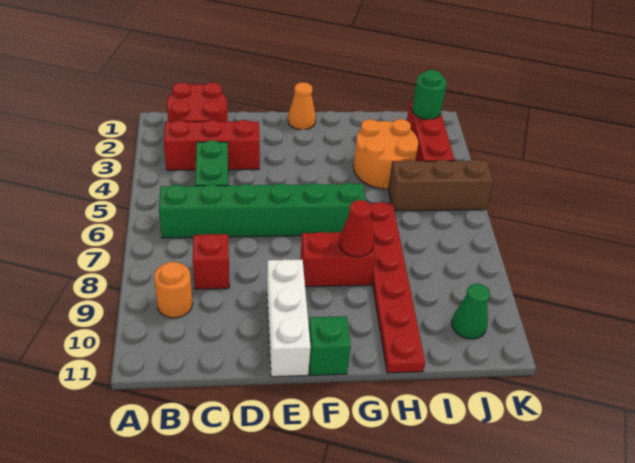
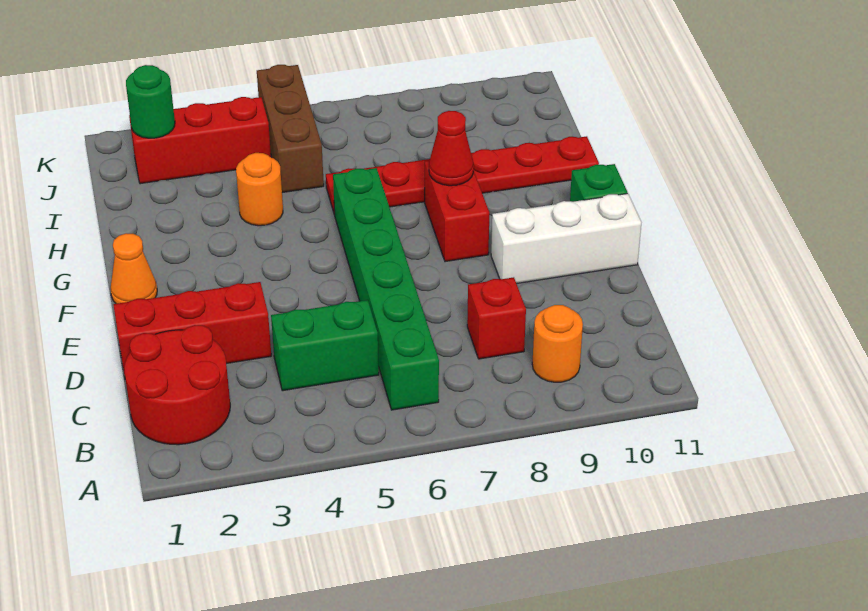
red brick B3:D3 level 1 -> red brick D1:D3 level 1
orange round brick H3:I4 level 1 -> orange round brick H4 level 1
green cone J10 level 1 -> none

